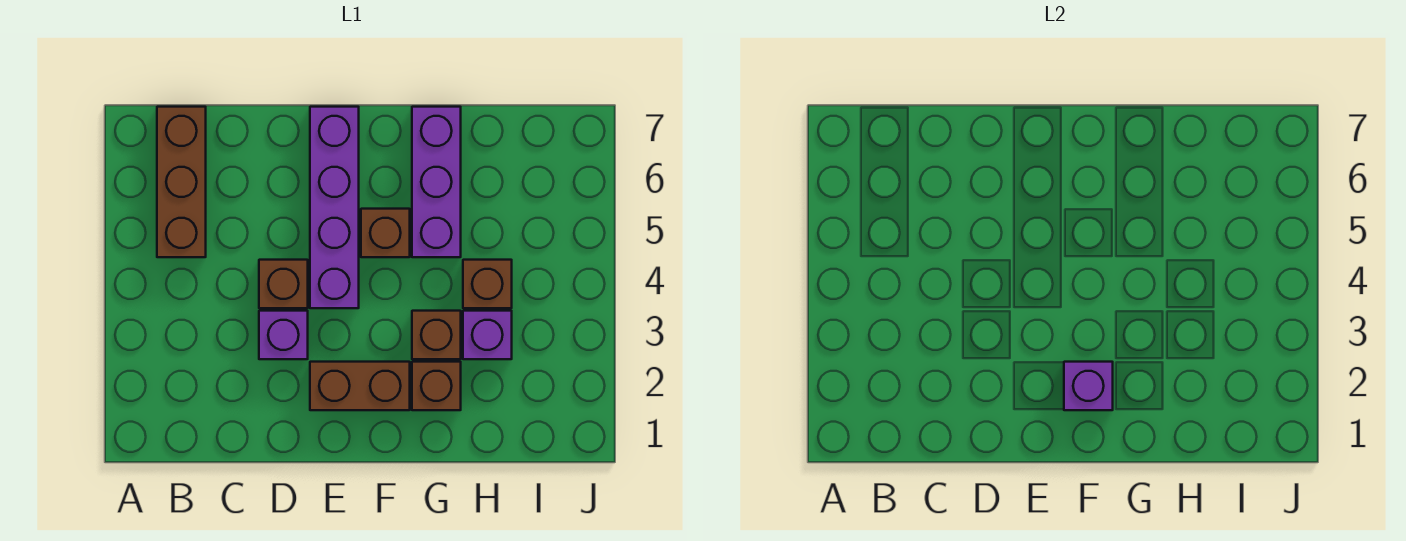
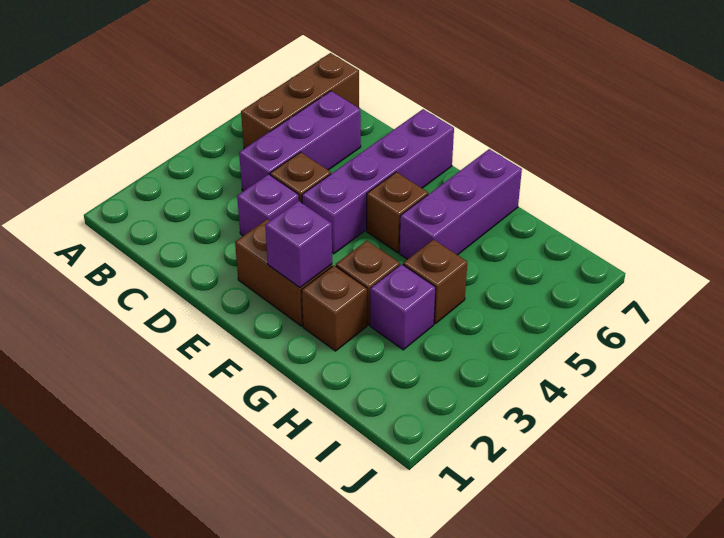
none -> purple brick C4:C6 level 1

